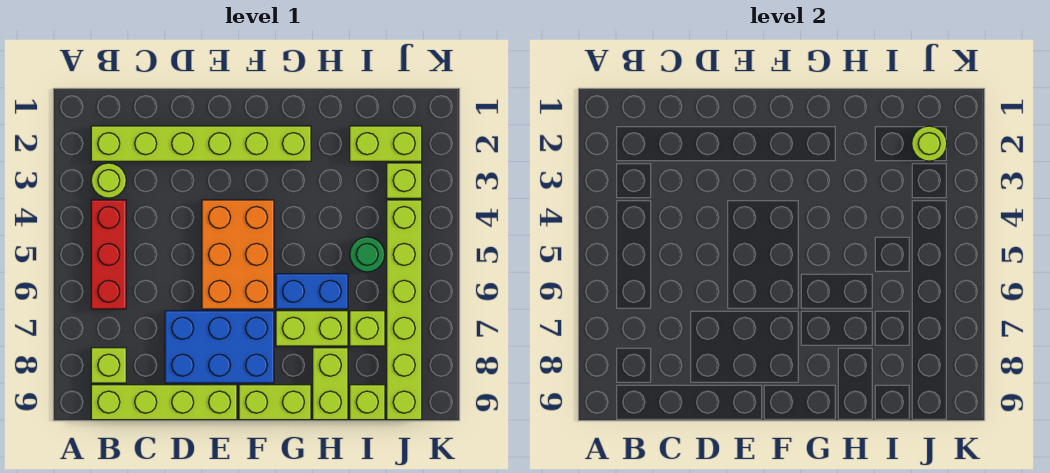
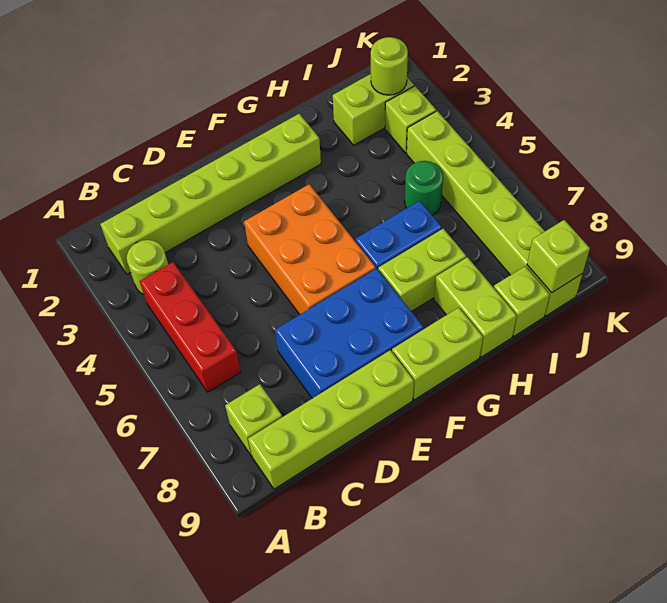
lime brick I7 level 1 -> lime brick J9 level 2

